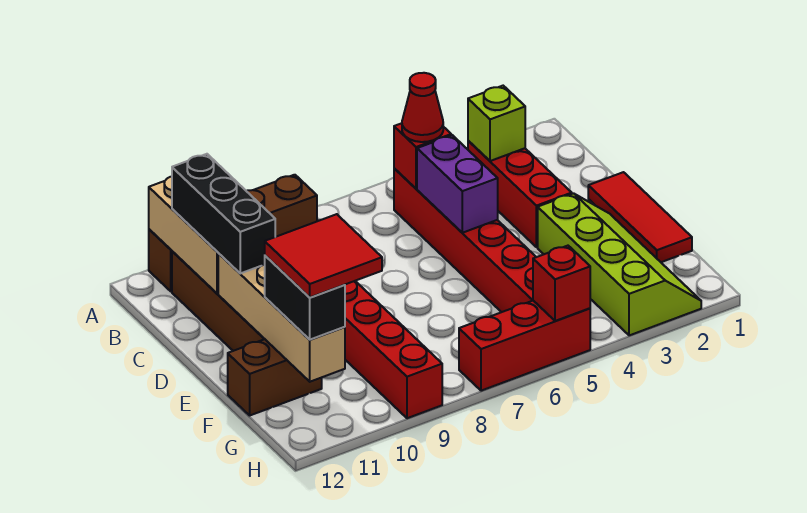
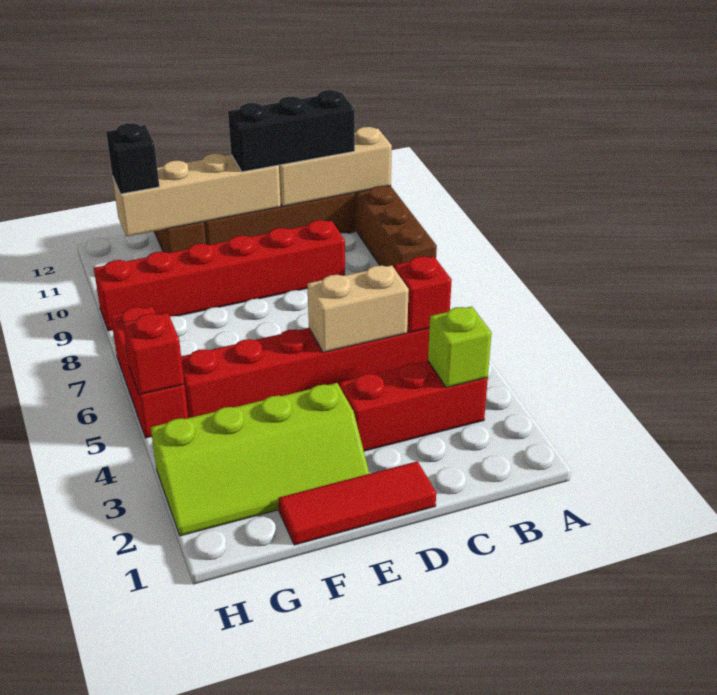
red cone B5 level 3 -> none
purple brick C5:D5 level 2 -> tan brick C5:D5 level 2
red tile F10:G11 level 4 -> none
black brick F11:G11 level 3 -> black brick G11 level 3

